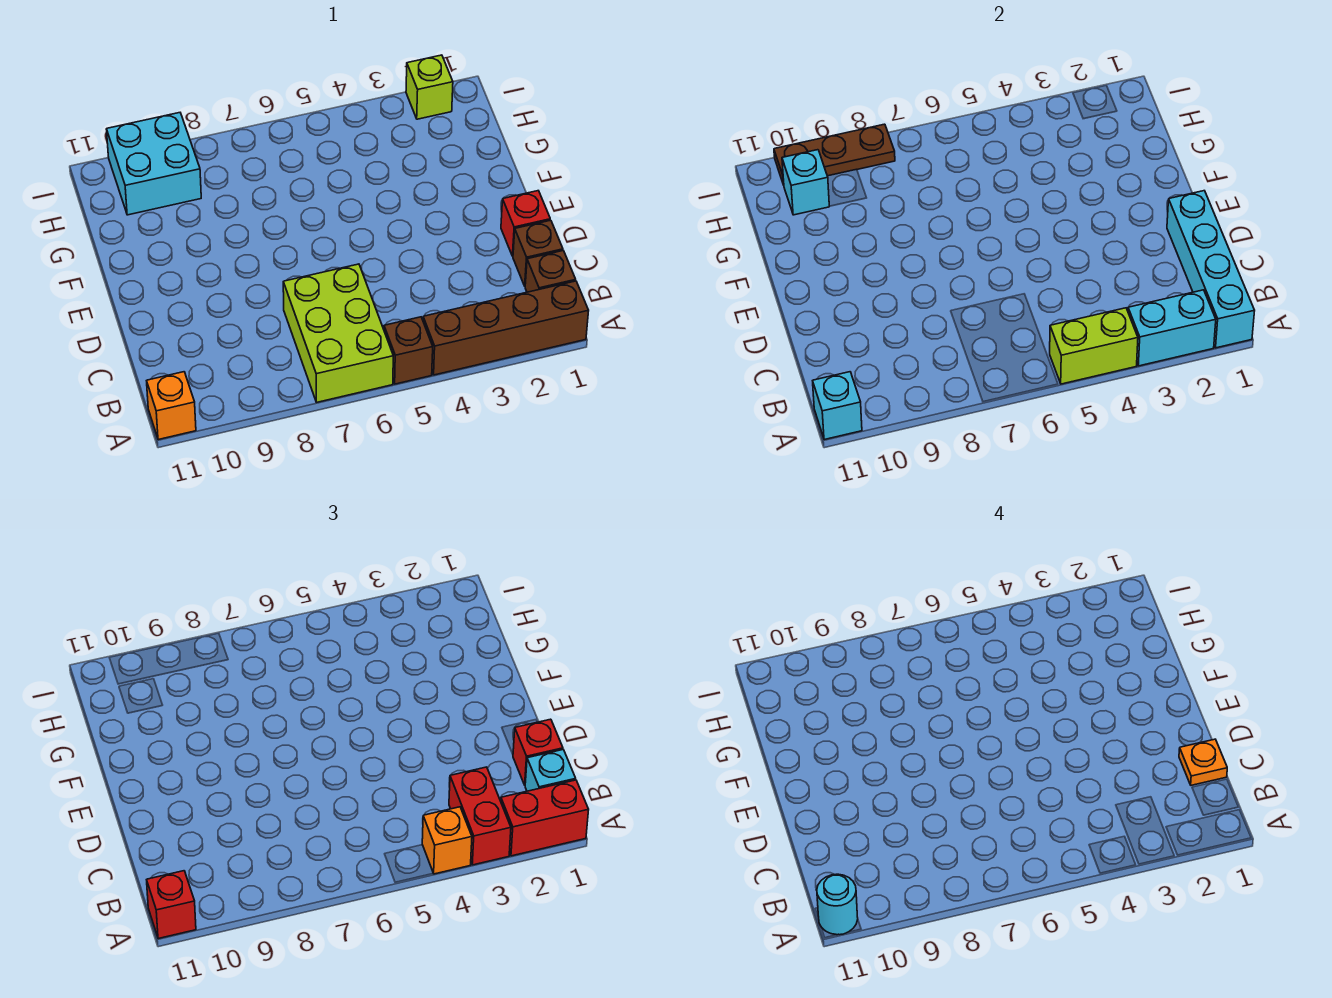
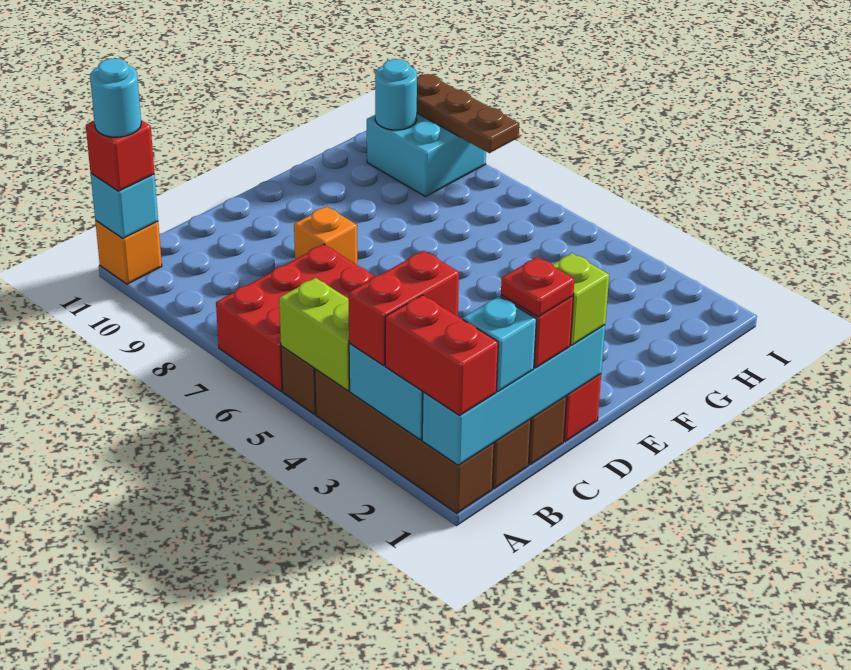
orange brick A4 level 3 -> orange brick D8 level 1
lime brick A6:C7 level 1 -> red brick A6:C7 level 1
orange plate C1 level 4 -> red plate C1 level 4
cyan brick H10 level 2 -> cyan round brick H10 level 2
lime brick I2 level 1 -> lime brick D1 level 3

